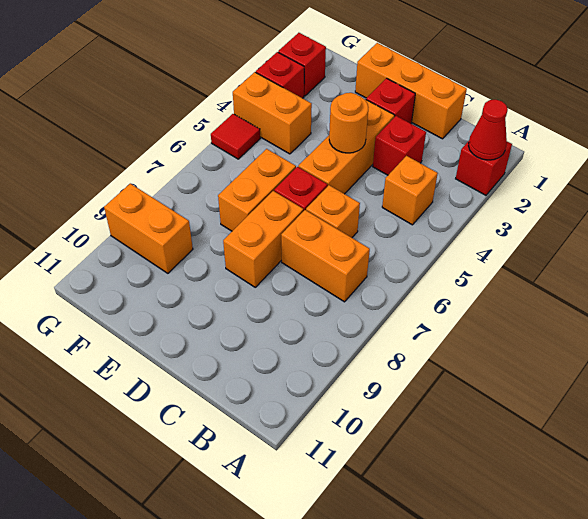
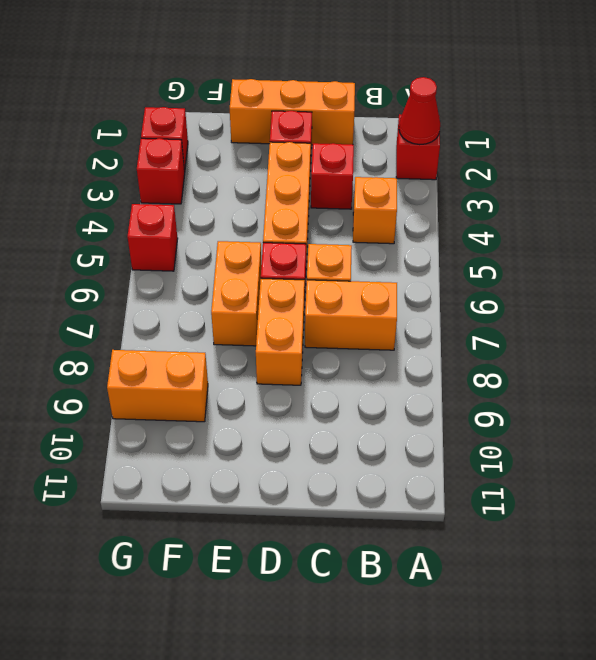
orange round brick D4 level 2 -> none
orange brick F4:G4 level 1 -> none
red tile G5 level 1 -> red brick G5 level 1

